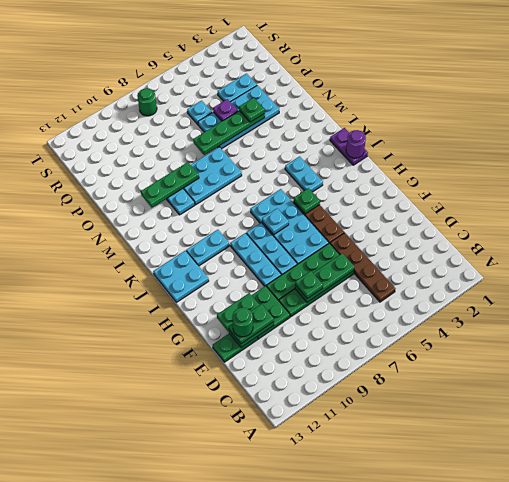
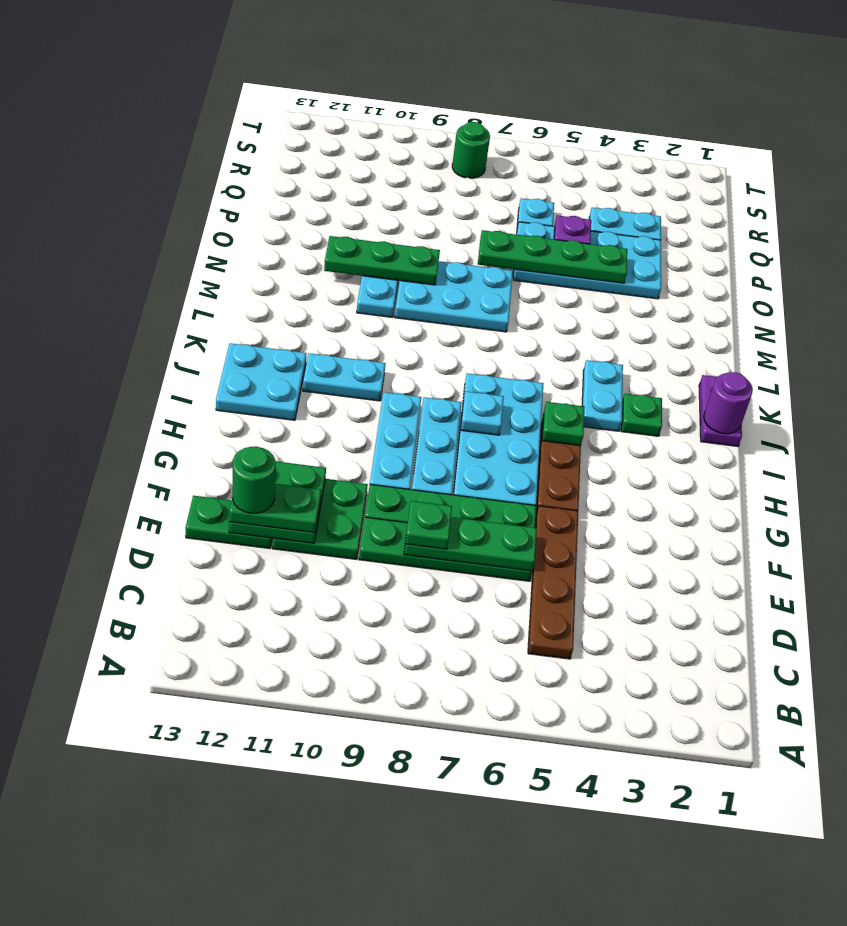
green plate O4 level 3 -> green plate J3 level 1

